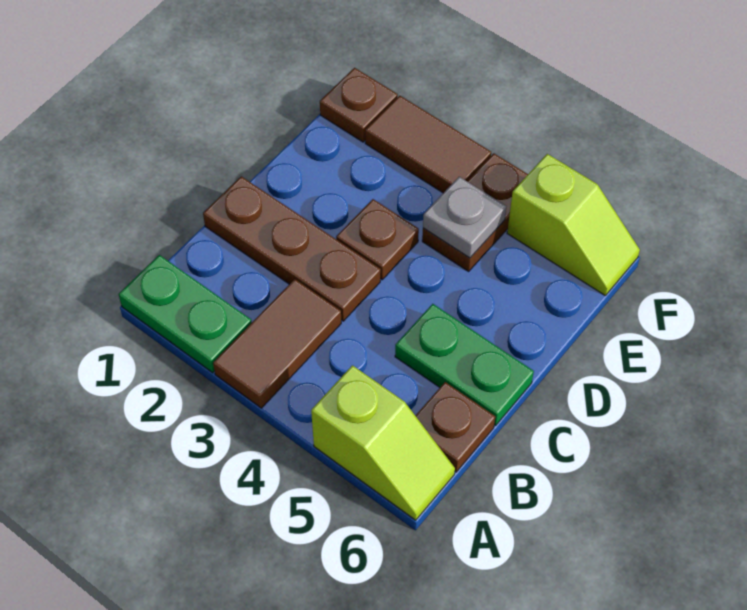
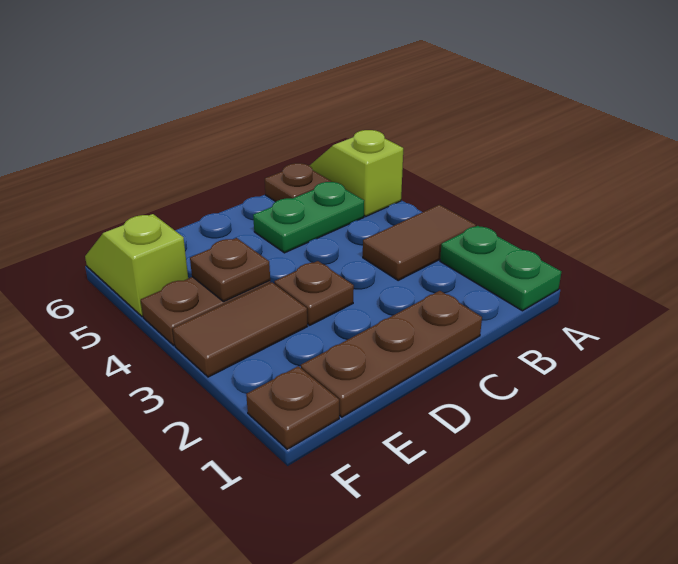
brown plate C1:C3 level 1 -> brown plate C1:E1 level 1
green plate C5:C6 level 1 -> green plate B5:C5 level 1
grey plate E4 level 2 -> brown plate E4 level 2
brown tile F2:F3 level 1 -> brown tile E3:F3 level 1

